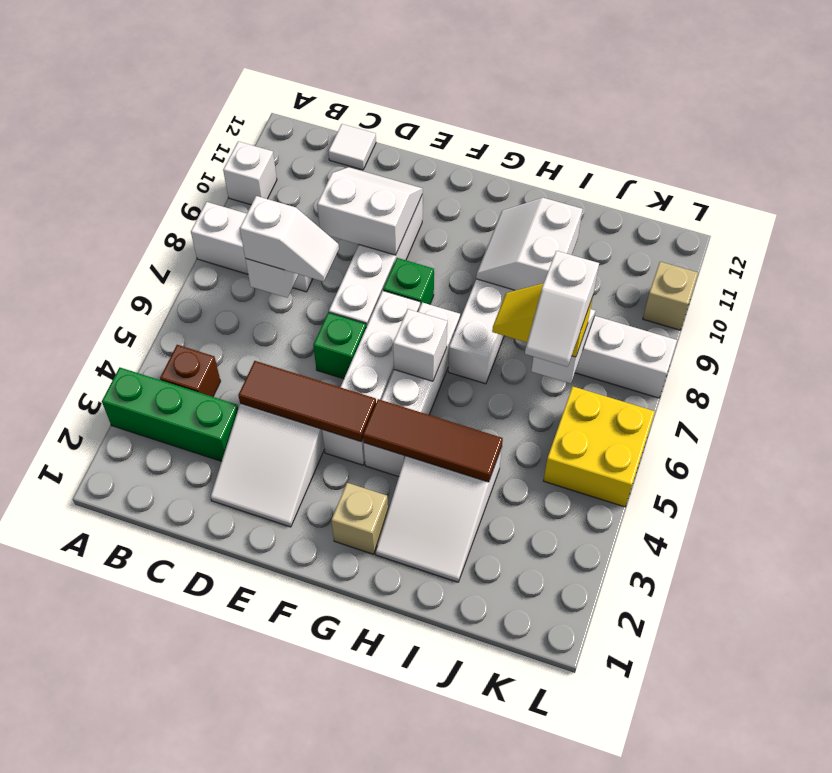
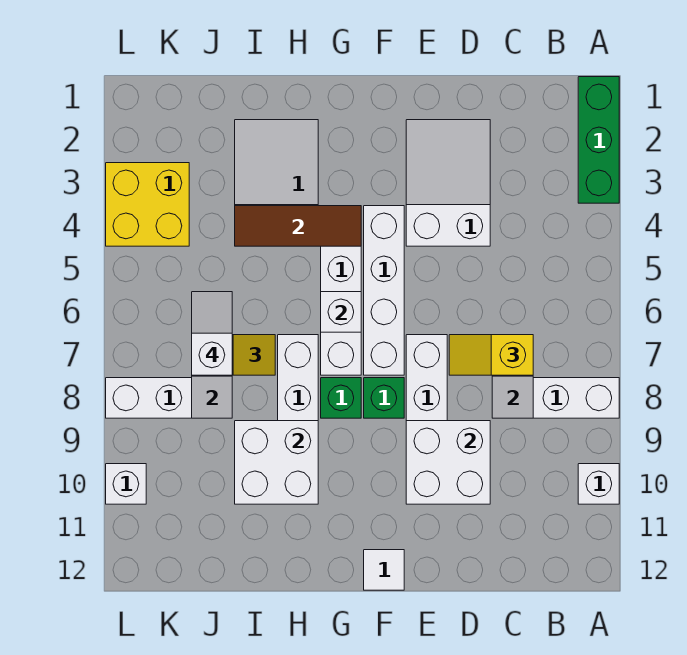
green brick A3:C3 level 1 -> green brick A1:A3 level 1
brown brick B4 level 1 -> none
white slope C7:D7 level 3 top C -> yellow slope C7:D7 level 3 top C
white tile C12 level 1 -> white tile F12 level 1
brown tile D4:F4 level 2 -> none
white slope D9:E10 level 2 top 9 -> white brick D9:E10 level 2
green brick E6 level 1 -> green brick G8 level 1
tan brick G2 level 1 -> none
white slope H9:I10 level 2 top I -> white brick H9:I10 level 2
yellow brick K5:L6 level 1 -> yellow brick K3:L4 level 1
tan brick L10 level 1 -> white brick L10 level 1

